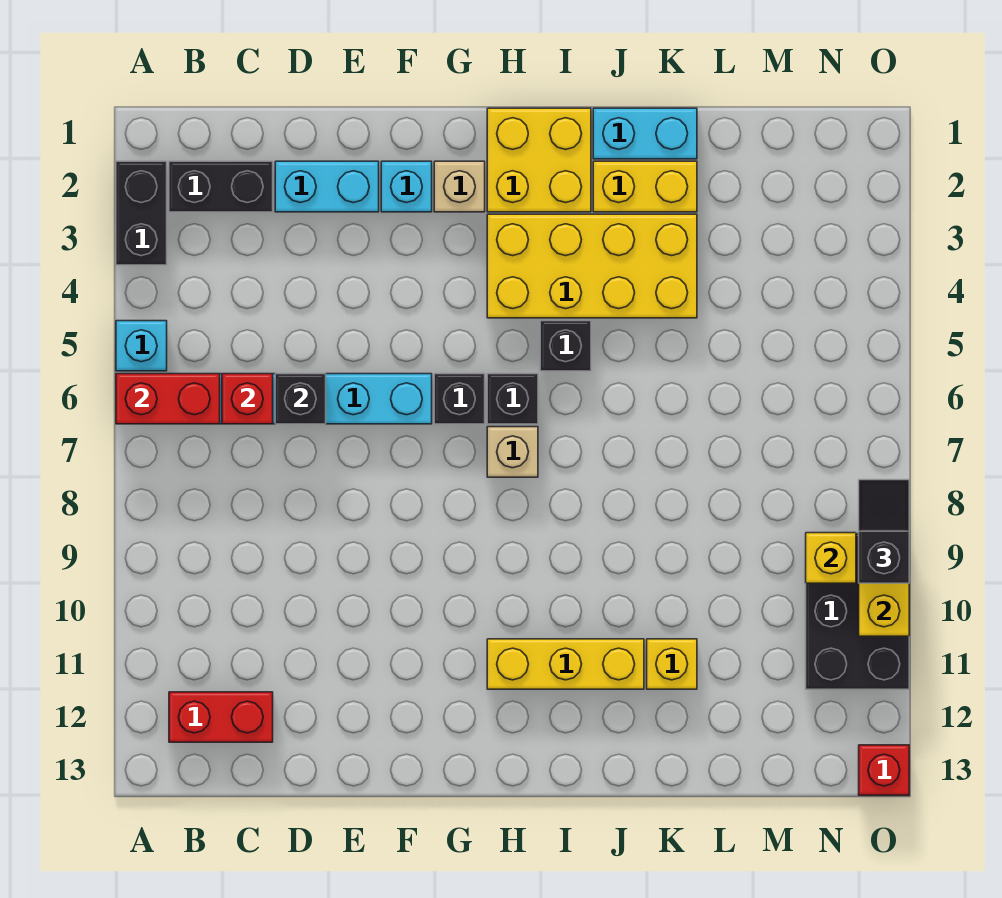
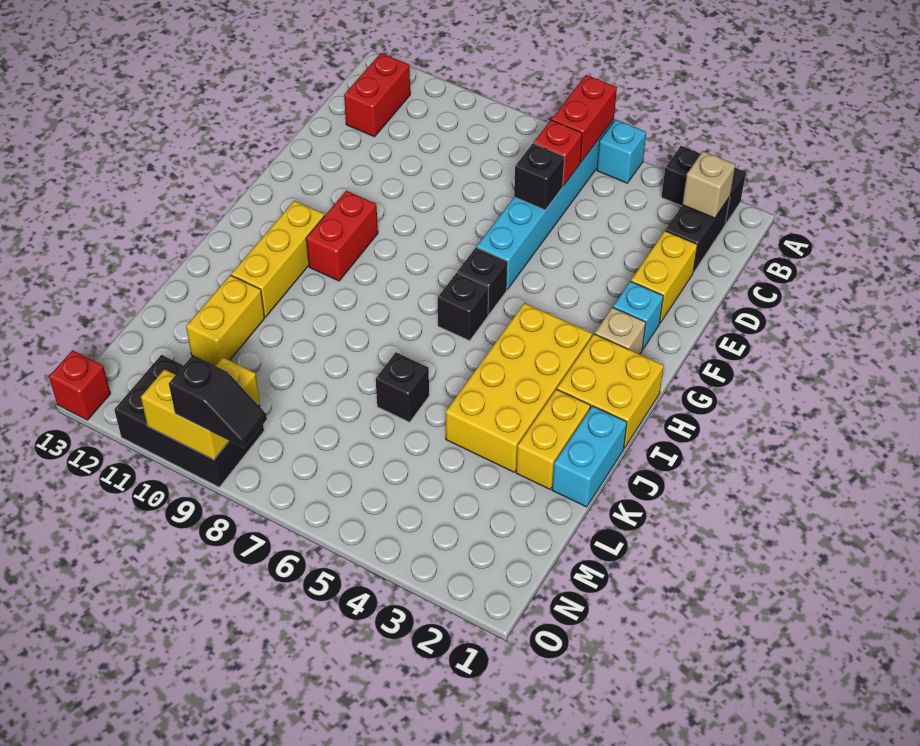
cyan brick D2:E2 level 1 -> yellow brick D2:E2 level 1
none -> red brick G10:H10 level 1
tan brick H7 level 1 -> tan brick B2 level 2
black brick I5 level 1 -> black brick K6 level 1
yellow brick K11 level 1 -> yellow brick K11:L11 level 1

